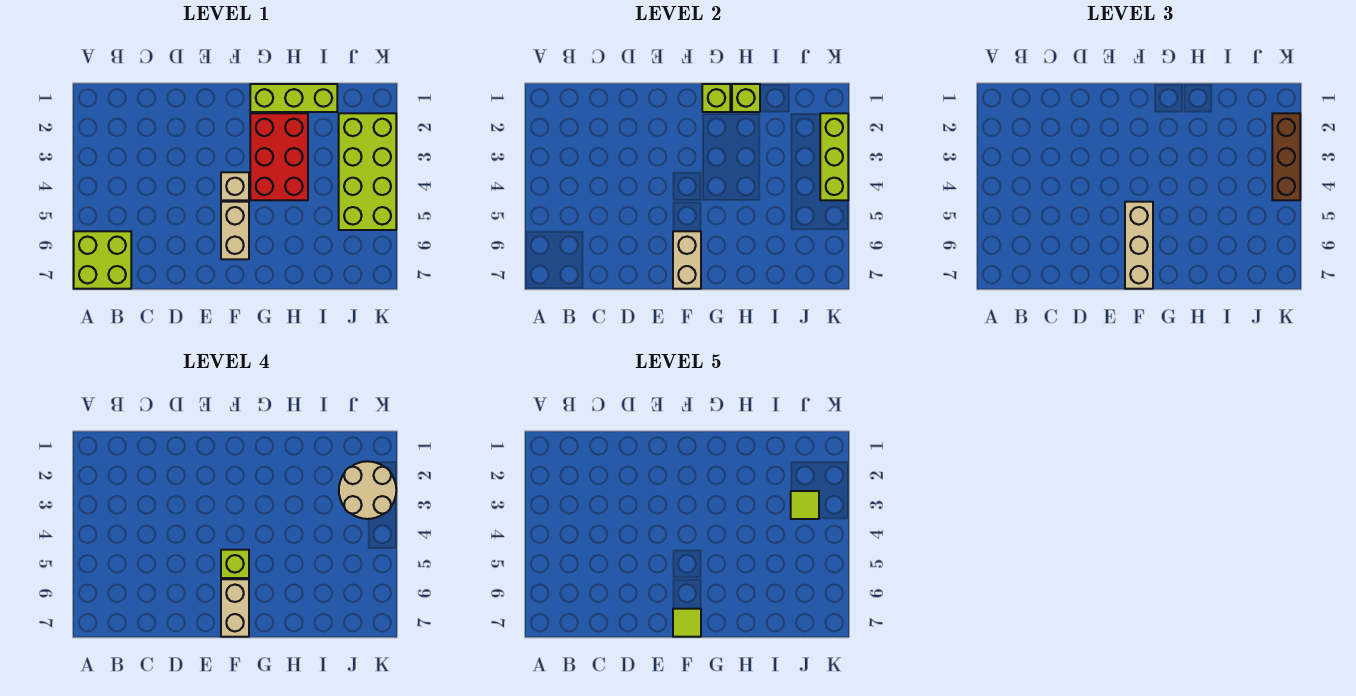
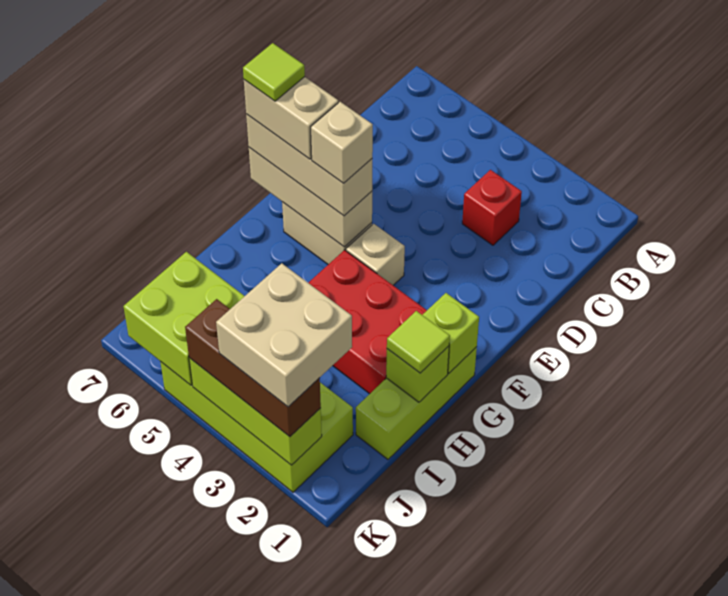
lime brick A6:B7 level 1 -> lime brick J5:K6 level 2
none -> red brick C3 level 1
lime brick F5 level 4 -> tan brick F5 level 4
tan brick F6:F7 level 2 -> tan brick F5:F7 level 2
tan round brick J2:K3 level 4 -> tan brick J2:K3 level 4
lime tile J3 level 5 -> lime tile H1 level 3

